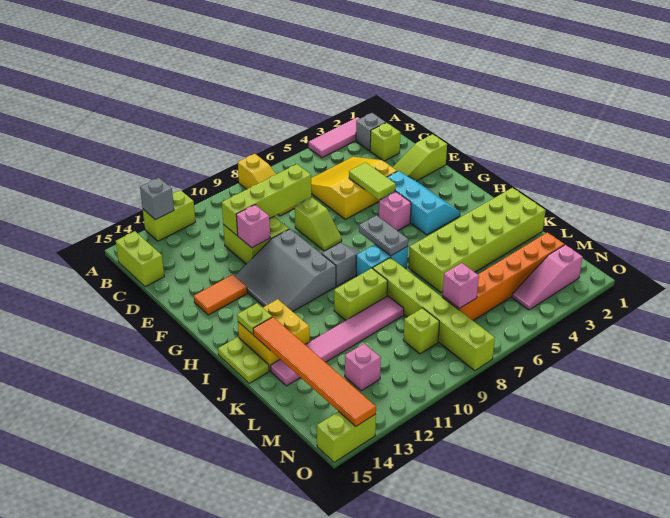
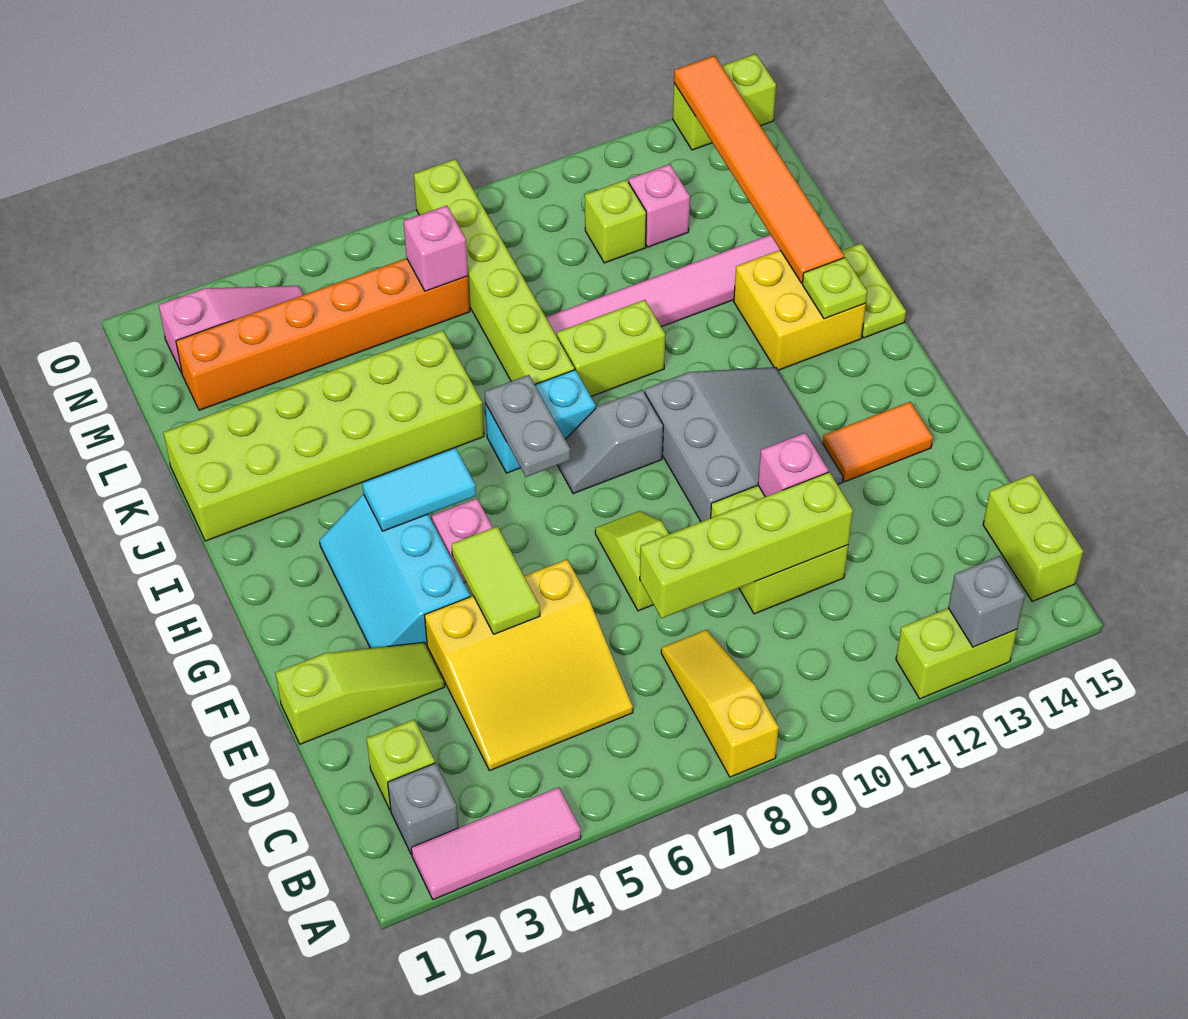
none -> cyan tile H4:H5 level 2
lime brick M9 level 1 -> lime brick M11 level 1

